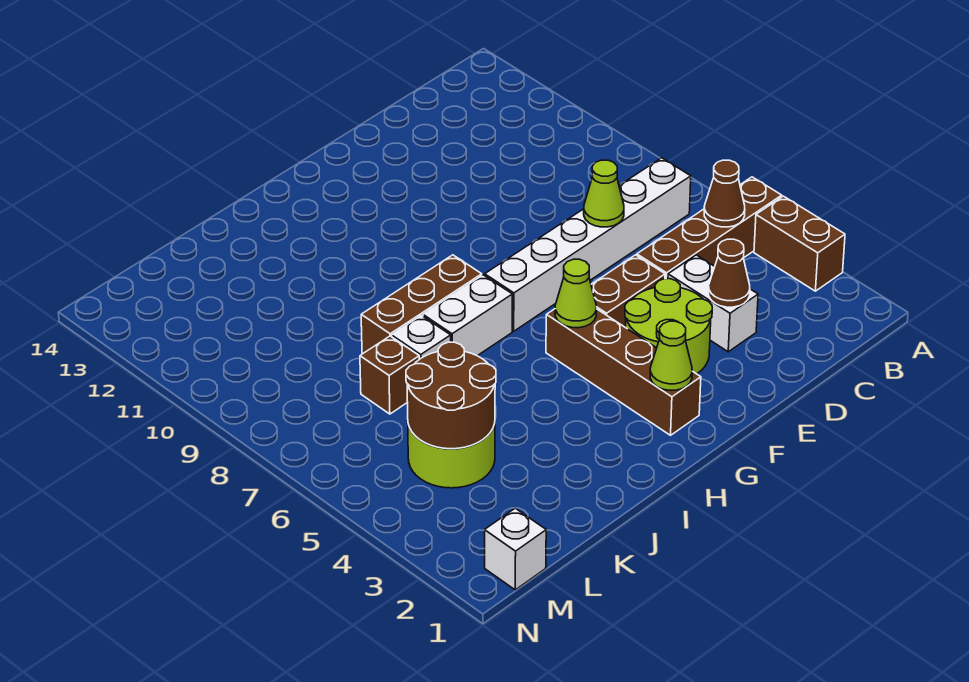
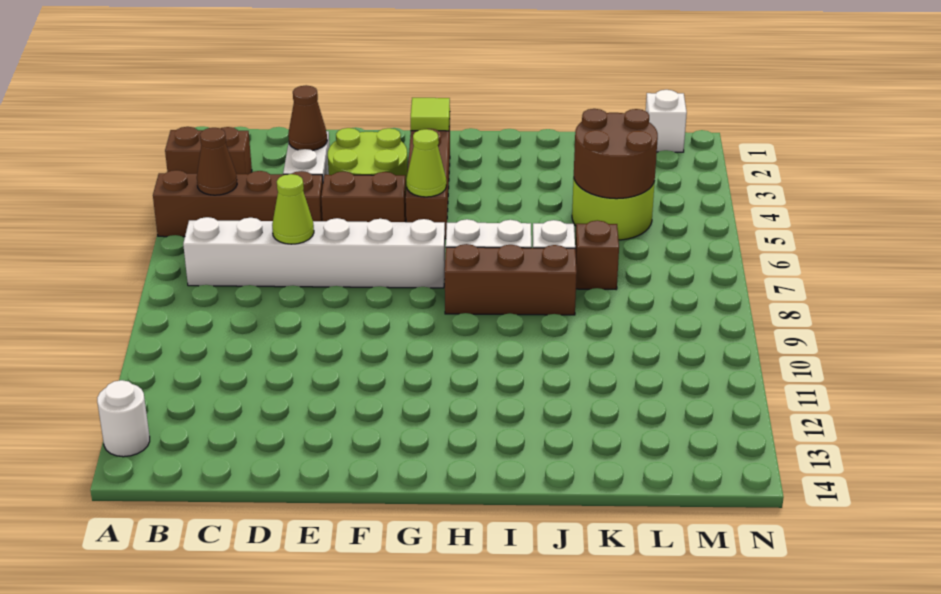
brown brick A3:A4 level 1 -> brown brick A3:B3 level 1
none -> white round brick A13 level 1
lime cone G2 level 2 -> lime tile G2 level 2

